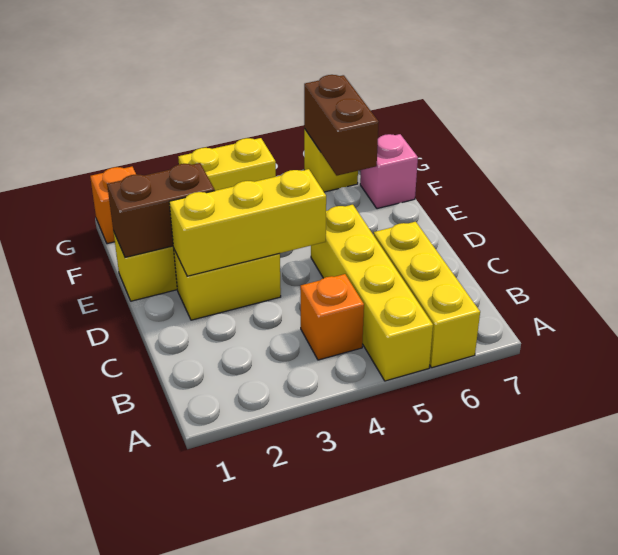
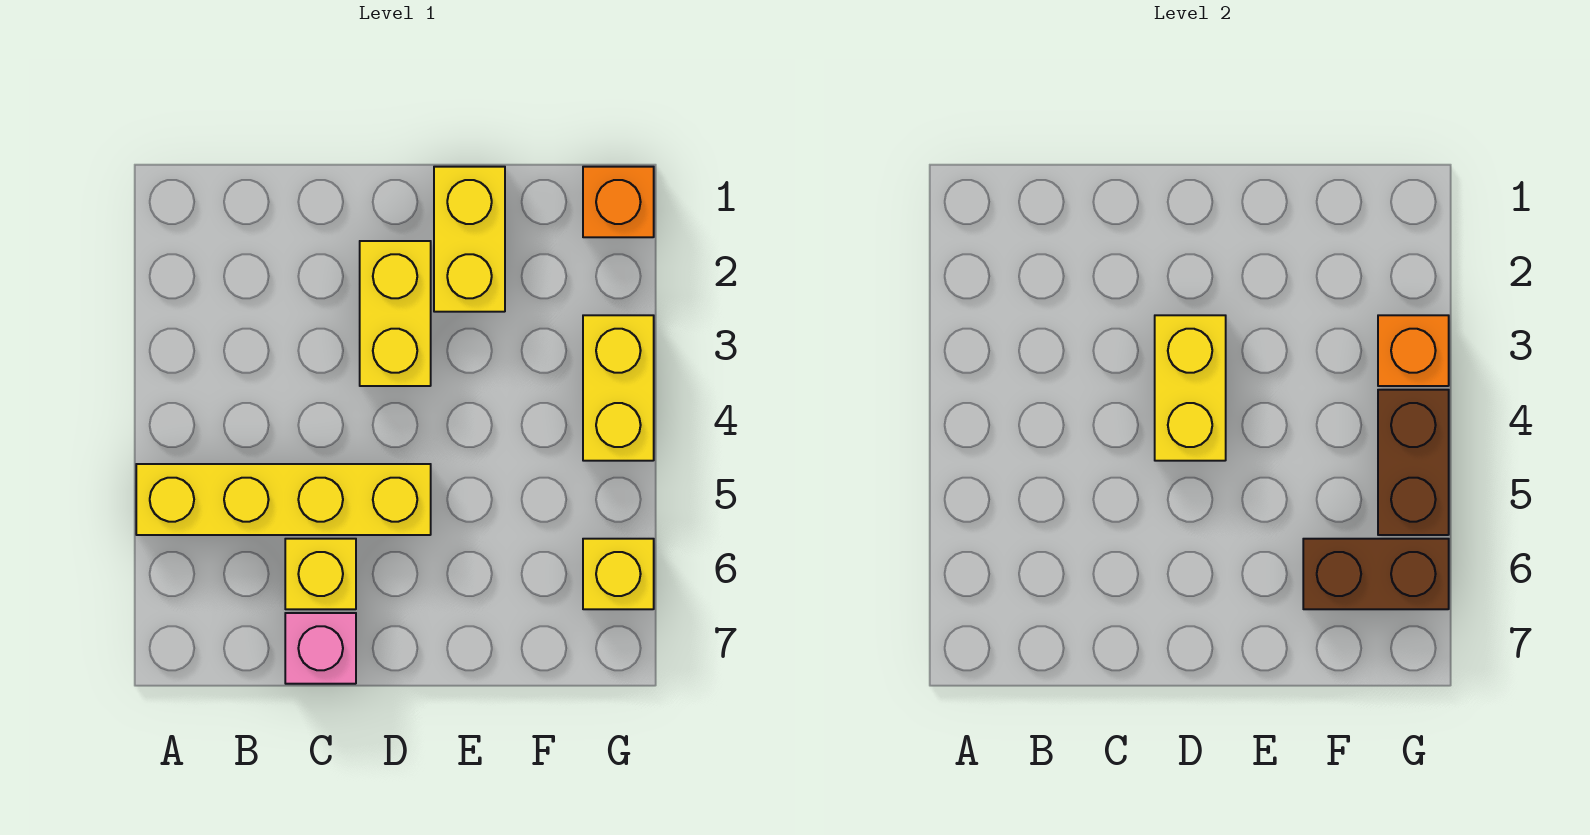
yellow brick A6:C6 level 1 -> yellow brick C6 level 1
orange brick B4 level 1 -> orange brick G3 level 2
yellow brick D2:D4 level 2 -> yellow brick D3:D4 level 2
brown brick E1:E2 level 2 -> brown brick G4:G5 level 2
pink brick F7 level 1 -> pink brick C7 level 1

